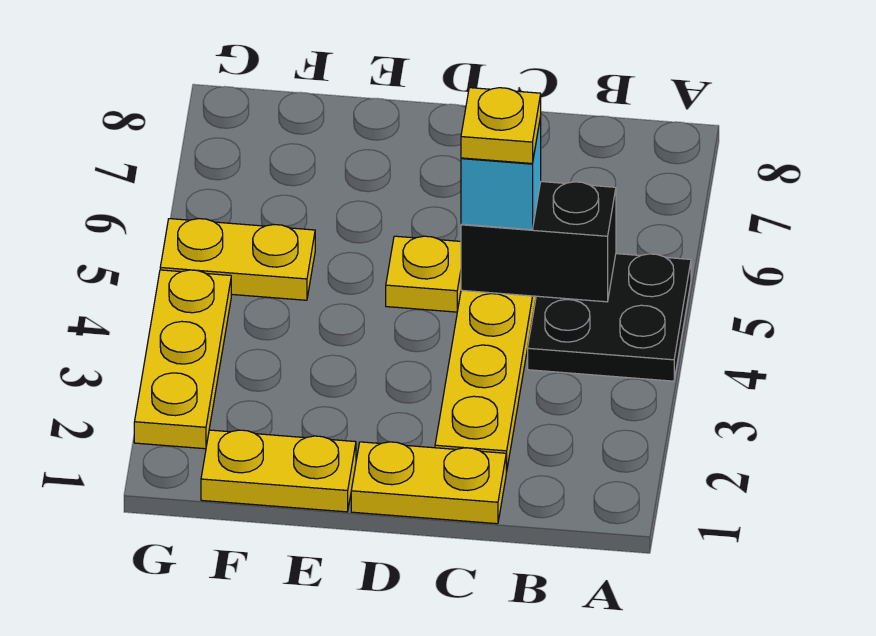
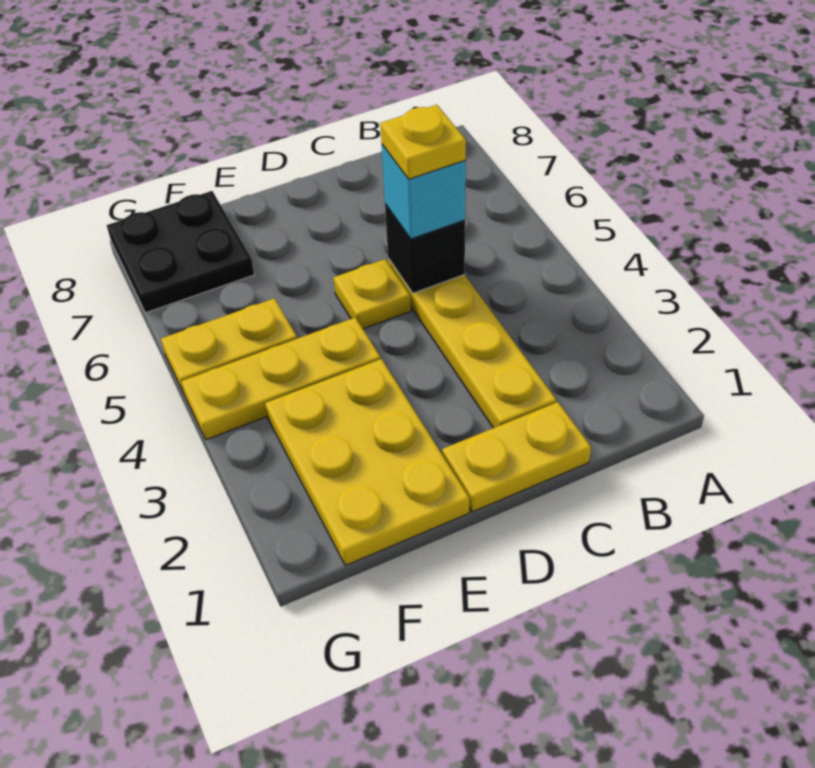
black plate A4:B5 level 1 -> black plate F7:G8 level 1
black brick B5:C5 level 2 -> black brick C5 level 2
yellow plate E1:F1 level 1 -> yellow plate E1:F3 level 1
yellow plate G2:G4 level 1 -> yellow plate E4:G4 level 1

